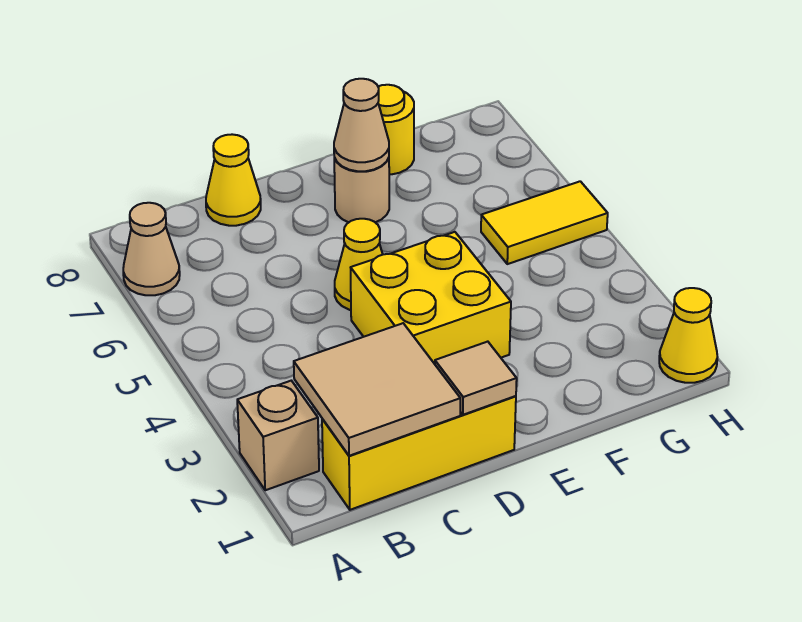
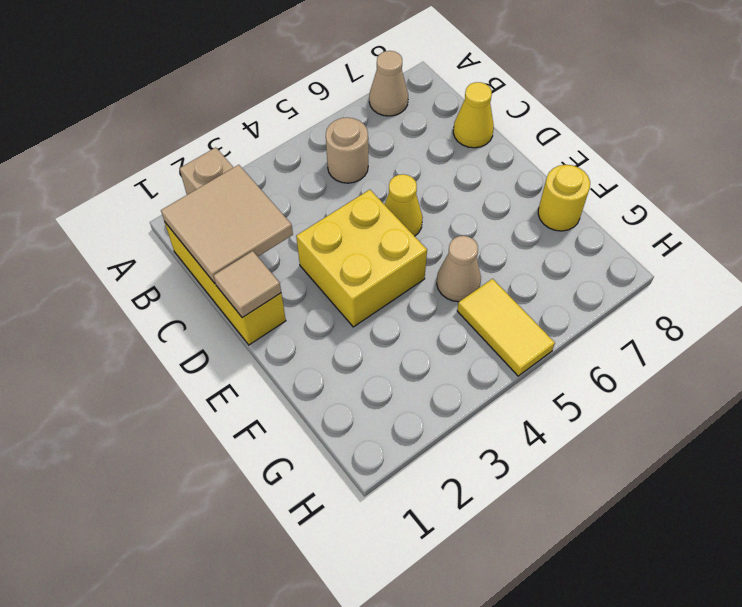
tan round brick E7 level 1 -> tan round brick B5 level 1
tan cone E7 level 2 -> tan cone F5 level 1
yellow cone H1 level 1 -> none

